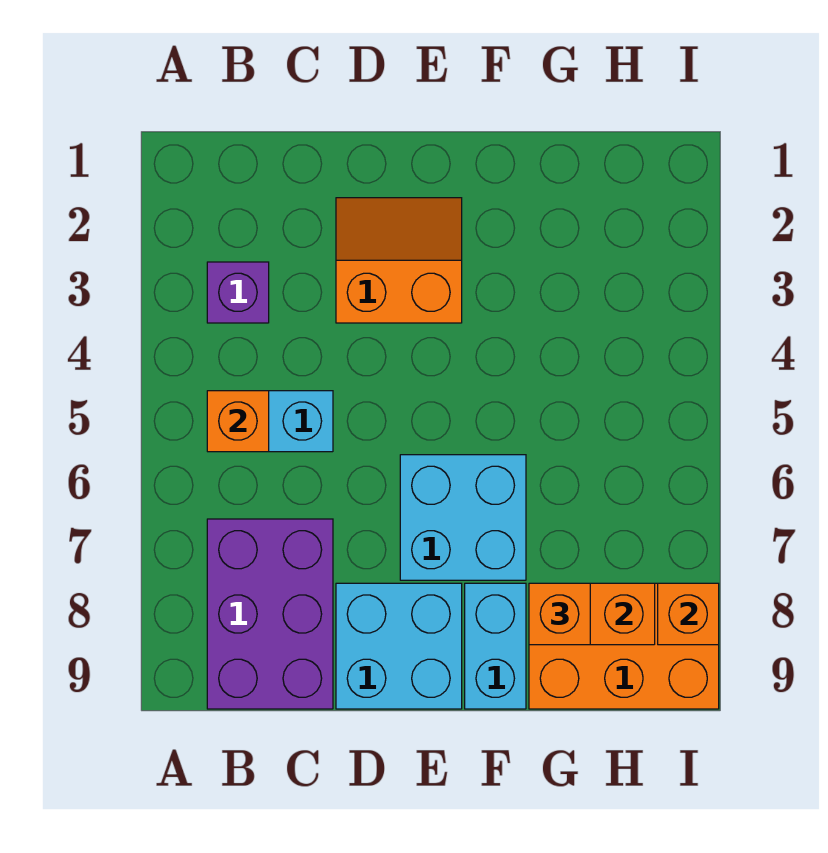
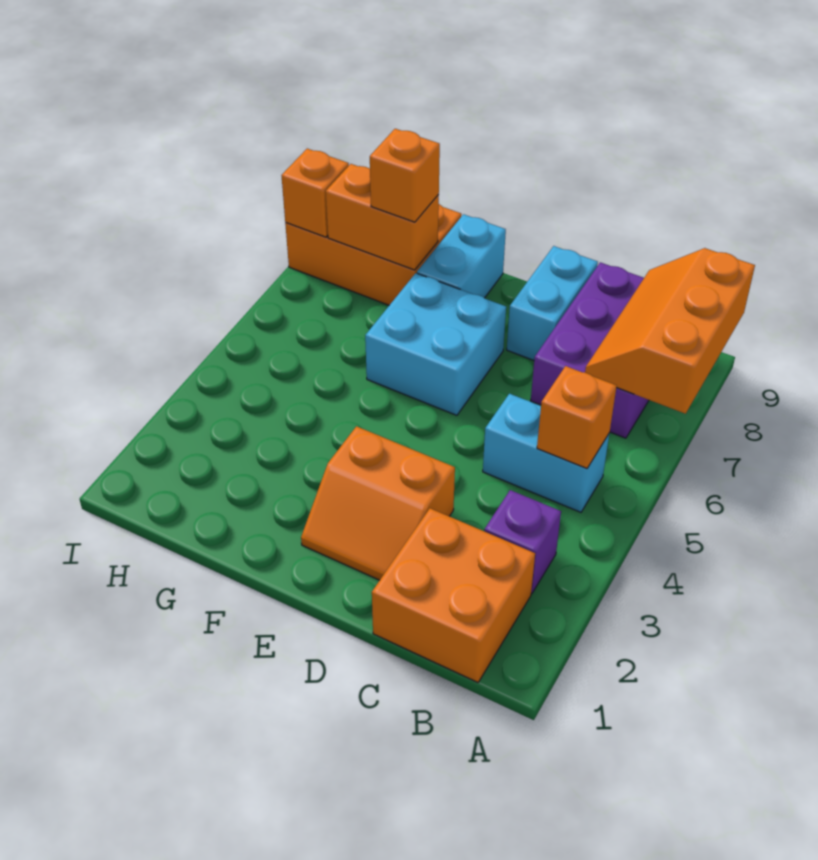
none -> orange slope A7:B9 level 2 top A
none -> orange brick B1:C2 level 1
cyan brick D8:E9 level 1 -> cyan brick D8:D9 level 1

